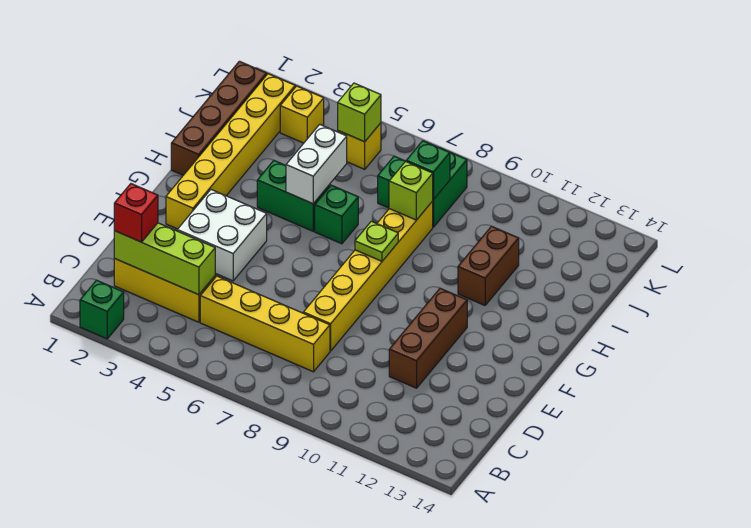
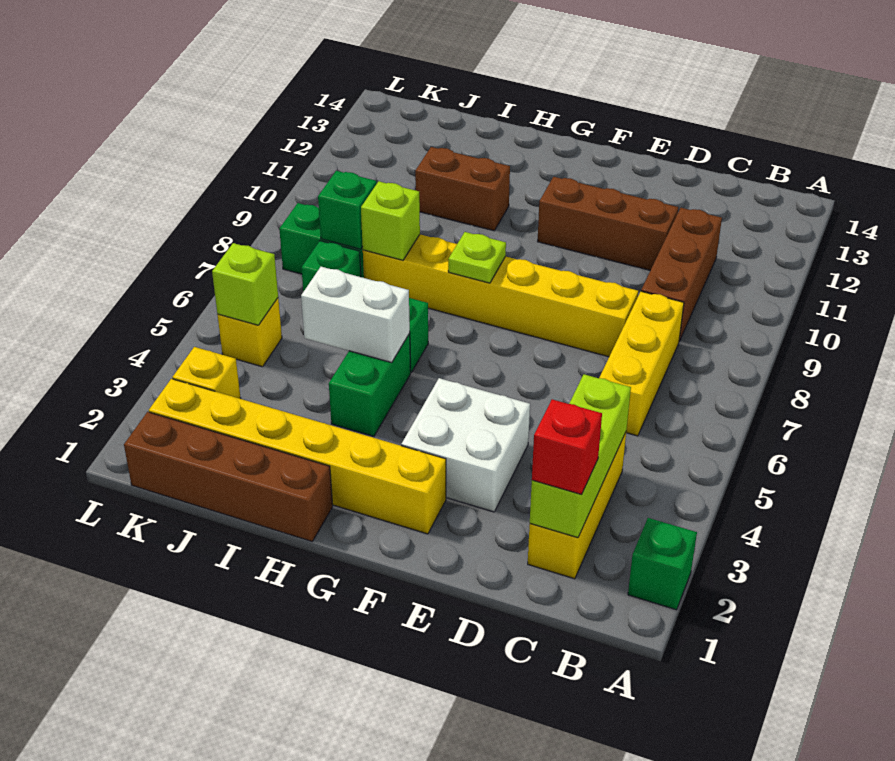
yellow brick C5:C8 level 1 -> yellow brick C6:C8 level 1
none -> brown brick C9:C11 level 1

